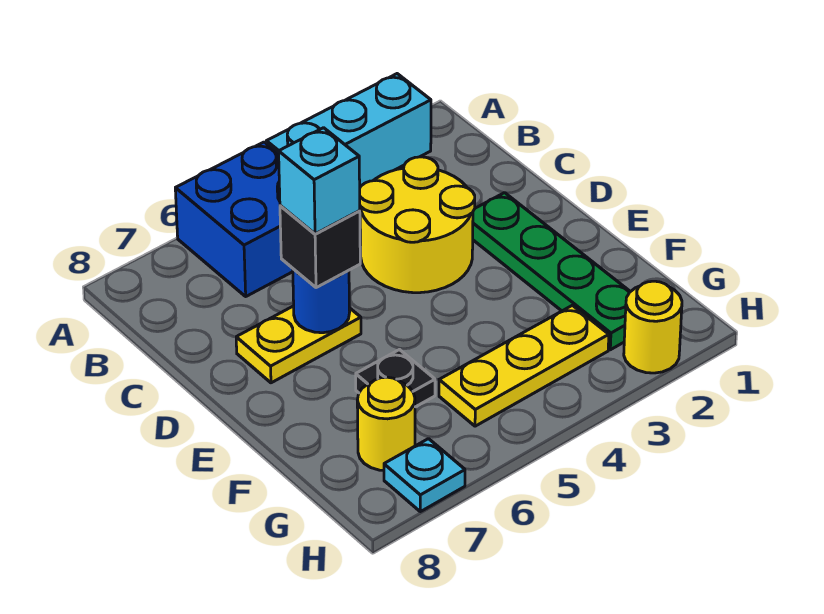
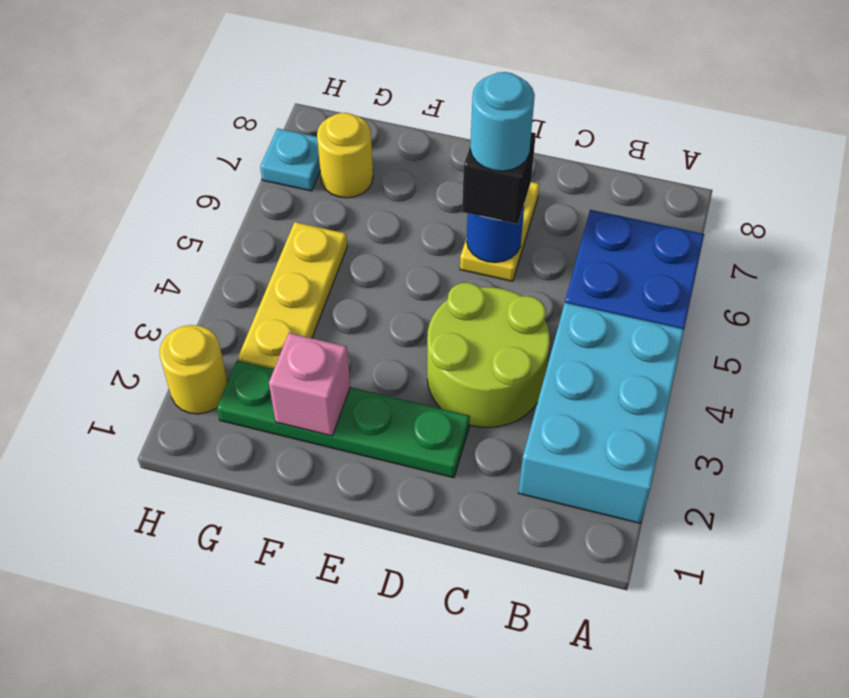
cyan brick A2:A4 level 1 -> cyan brick A2:B4 level 1
yellow round brick C3:D4 level 1 -> lime round brick C3:D4 level 1
cyan brick D6 level 4 -> cyan round brick D6 level 4
none -> pink brick F2 level 2
black plate F6 level 1 -> none

